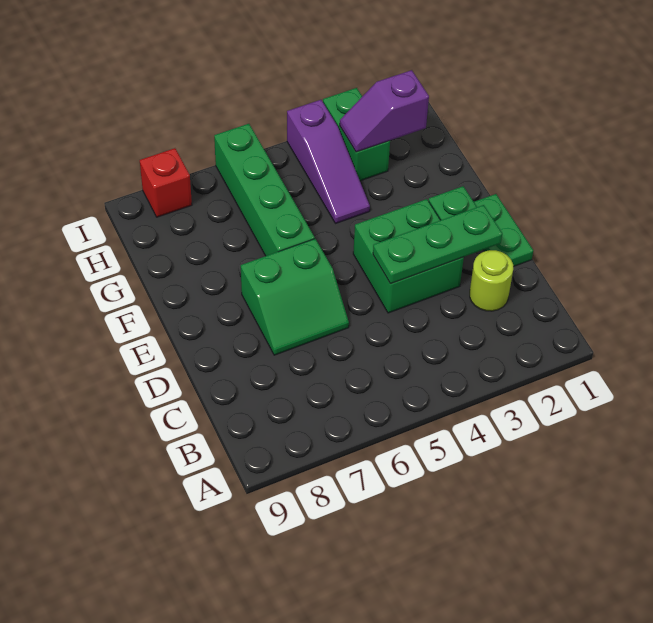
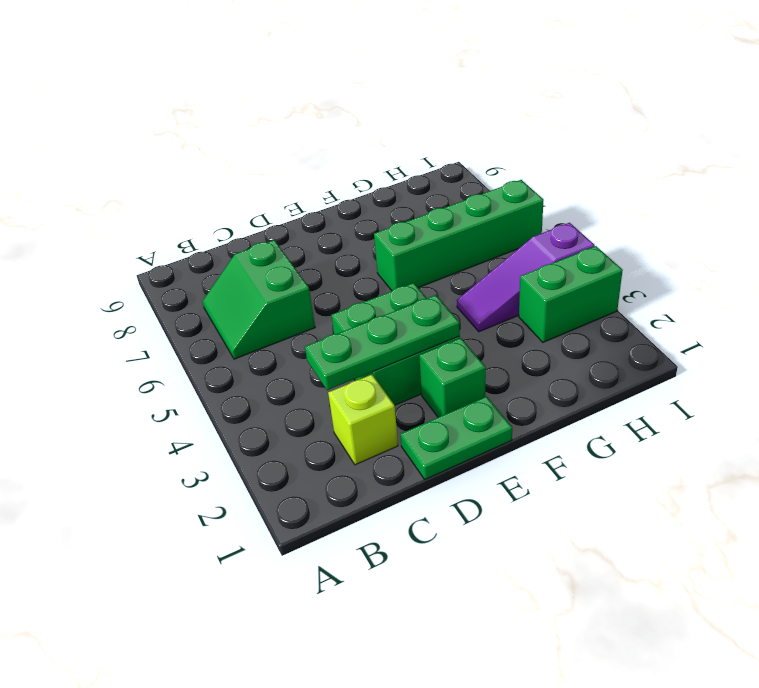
lime round brick C2 level 1 -> lime brick C2 level 1
green plate D2:D4 level 2 -> green plate C3:E3 level 2
green slope D6:E7 level 1 top E -> green slope B6:C7 level 1 top C
purple slope H2:H3 level 2 top 2 -> none
red brick I8 level 1 -> none

